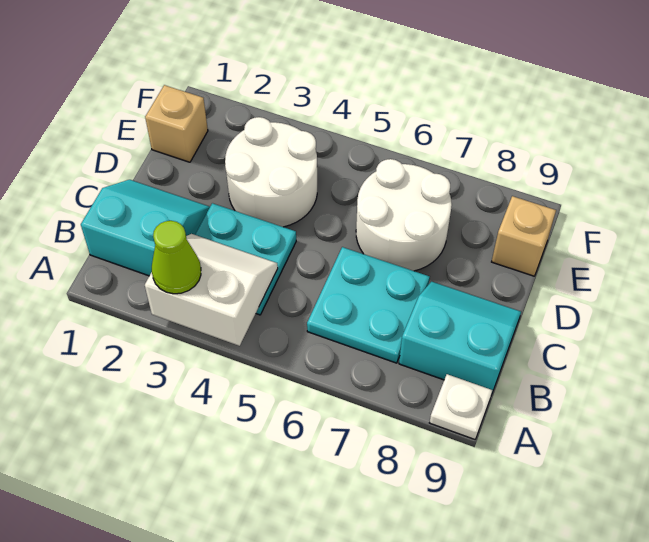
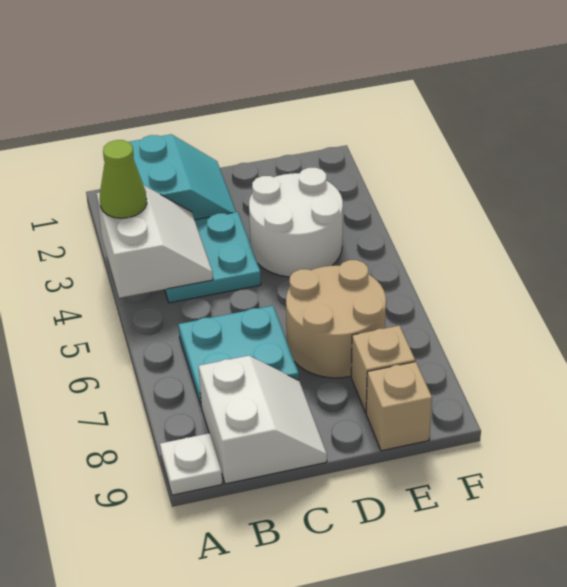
cyan slope B8:C9 level 1 top B -> white slope B8:C9 level 1 top B
white round brick D6:E7 level 1 -> tan round brick D6:E7 level 1
tan brick E1 level 1 -> tan brick E8 level 1

